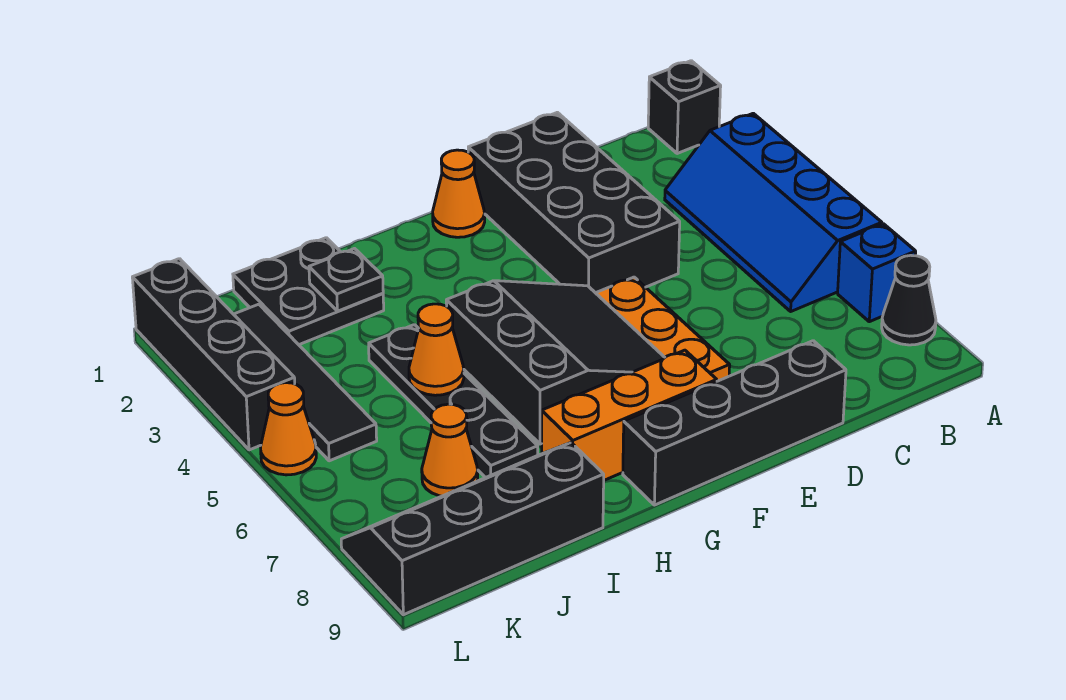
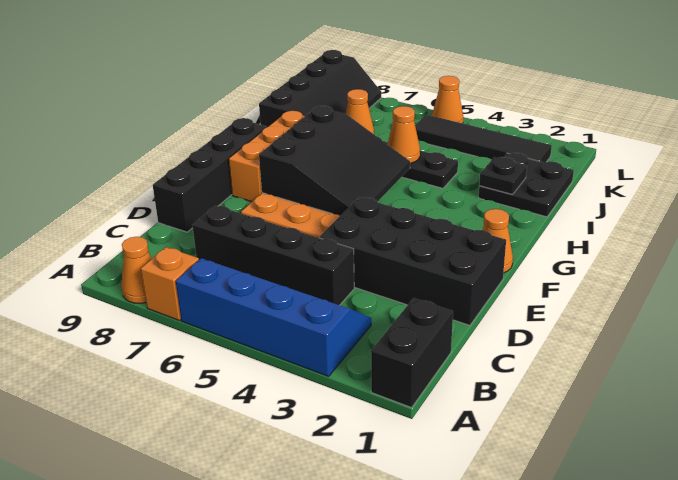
black brick A1 level 1 -> black brick A1:B1 level 1
blue brick A7 level 1 -> orange brick A7 level 1
black cone A8 level 1 -> orange cone A8 level 1
black slope F5:H7 level 2 top H -> black slope F5:H7 level 2 top 7
black brick L1:L4 level 1 -> black brick C4:C7 level 1

